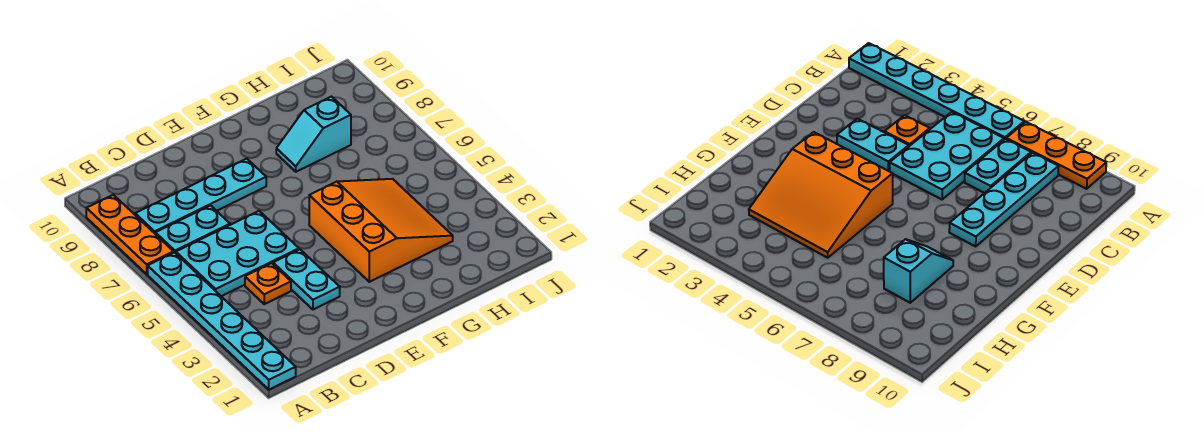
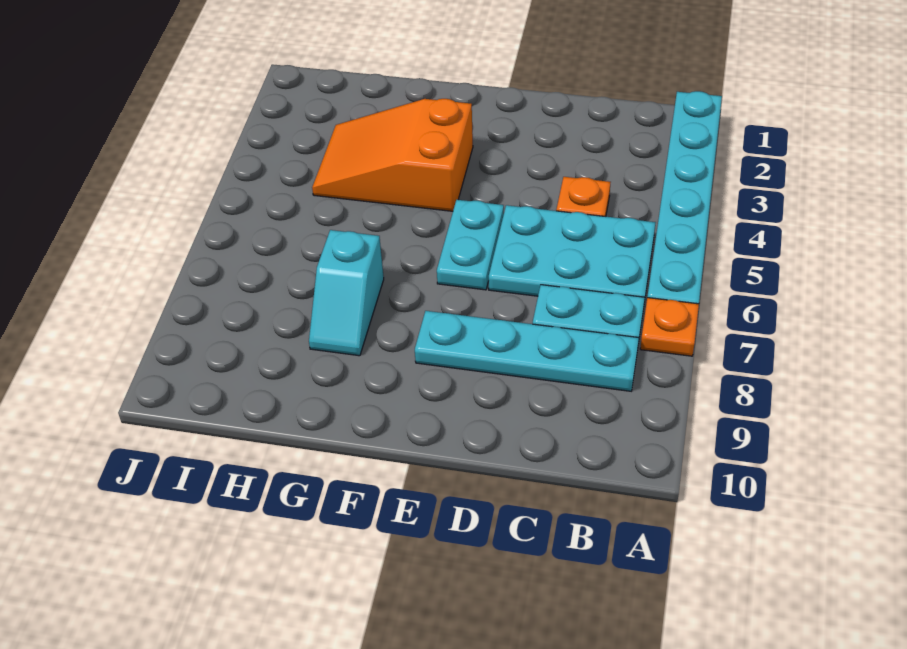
orange plate A7:A9 level 1 -> orange plate A7 level 1
cyan plate D3:D4 level 1 -> cyan plate E5:E6 level 1
orange slope F3:H5 level 1 top F -> orange slope F3:H4 level 1 top F
cyan slope G8:H8 level 1 top H -> cyan slope G7:G8 level 1 top 7

